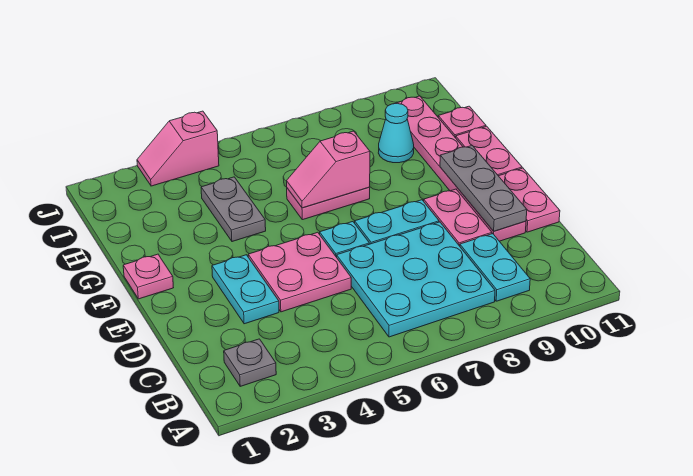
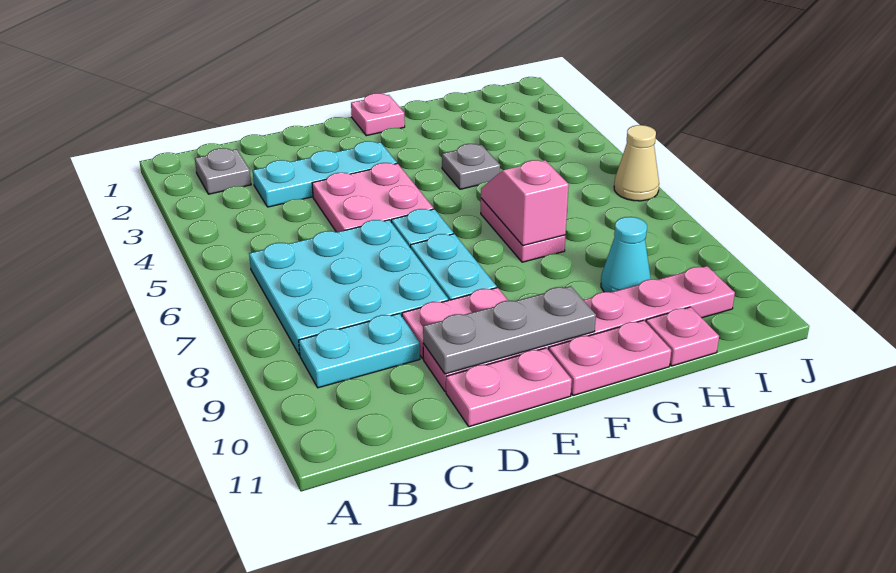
cyan plate D3:E3 level 1 -> cyan plate C3:E3 level 1
grey plate G4:H4 level 1 -> grey plate G4 level 1
pink slope J3:J4 level 1 top 4 -> none
none -> tan cone J6 level 1

